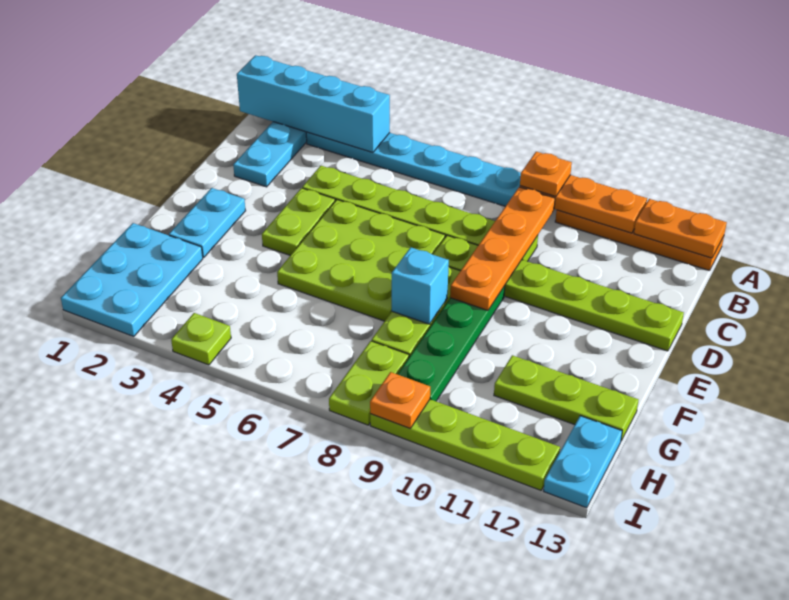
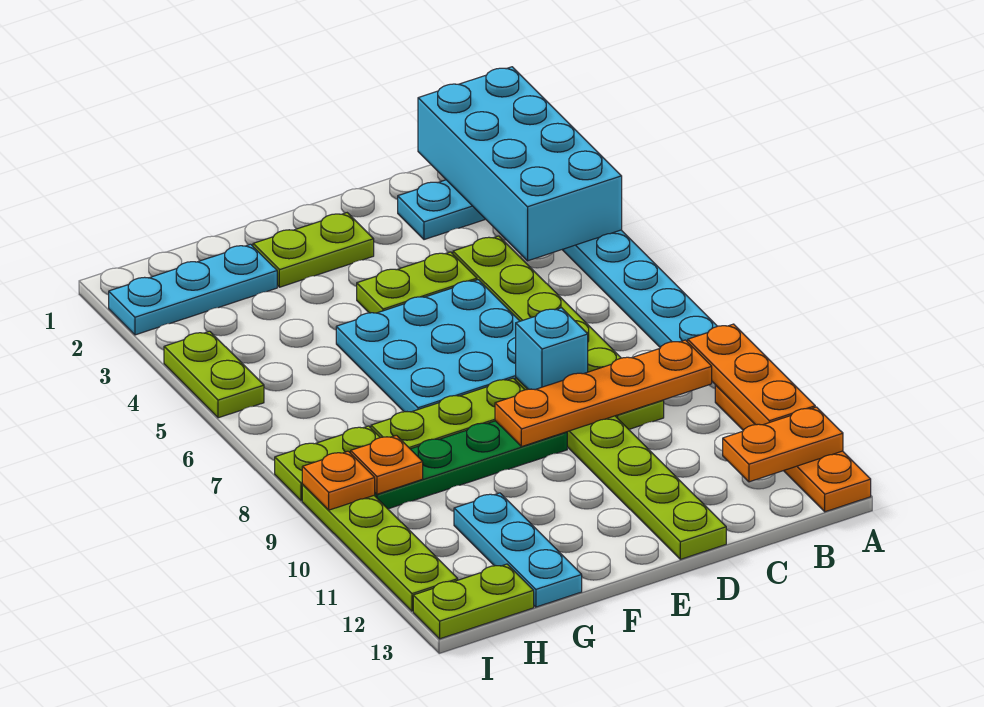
cyan brick A1:A4 level 2 -> cyan brick A1:B4 level 2
orange plate A9 level 3 -> orange plate H9 level 2
orange plate A12:A13 level 2 -> orange plate A12:B12 level 2
lime plate D5:F7 level 1 -> cyan plate D5:F7 level 1
cyan plate E2:F2 level 1 -> lime plate E2:F2 level 1
cyan brick F8 level 2 -> cyan brick D8 level 2
cyan plate G1:I2 level 1 -> cyan plate G2:I2 level 1
lime plate G11:G13 level 1 -> cyan plate G11:G13 level 1
cyan plate H13:I13 level 1 -> lime plate H13:I13 level 1
lime plate I4 level 1 -> lime plate I4:I5 level 1

